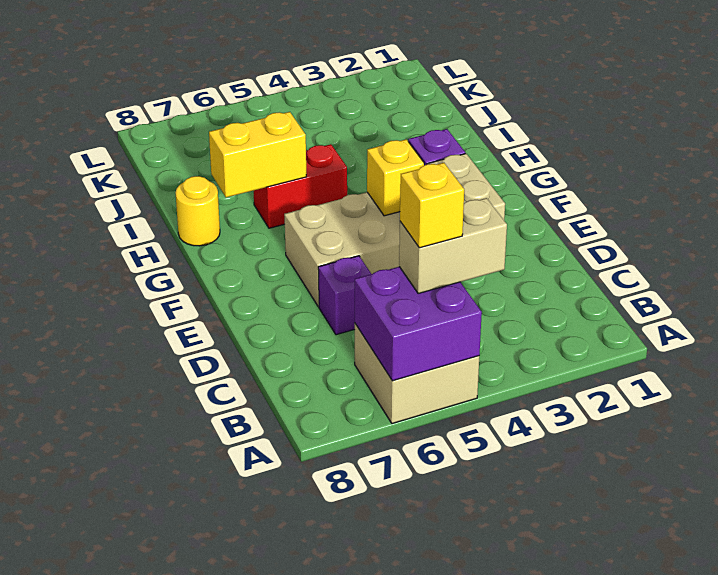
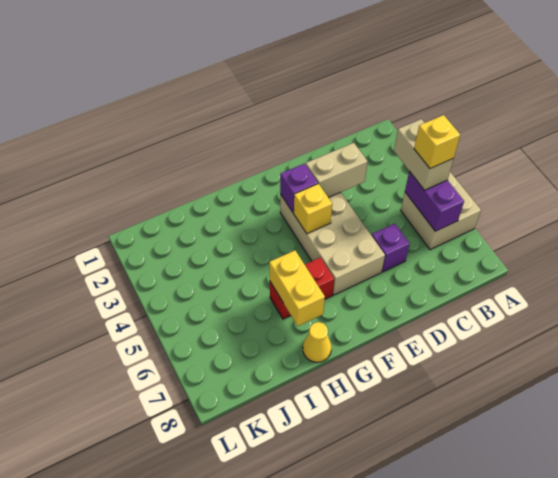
purple brick A5:B6 level 2 -> purple brick B5:B6 level 2
red brick H5:H6 level 1 -> red brick G6:H6 level 1
yellow round brick H8 level 1 -> yellow cone H8 level 1

